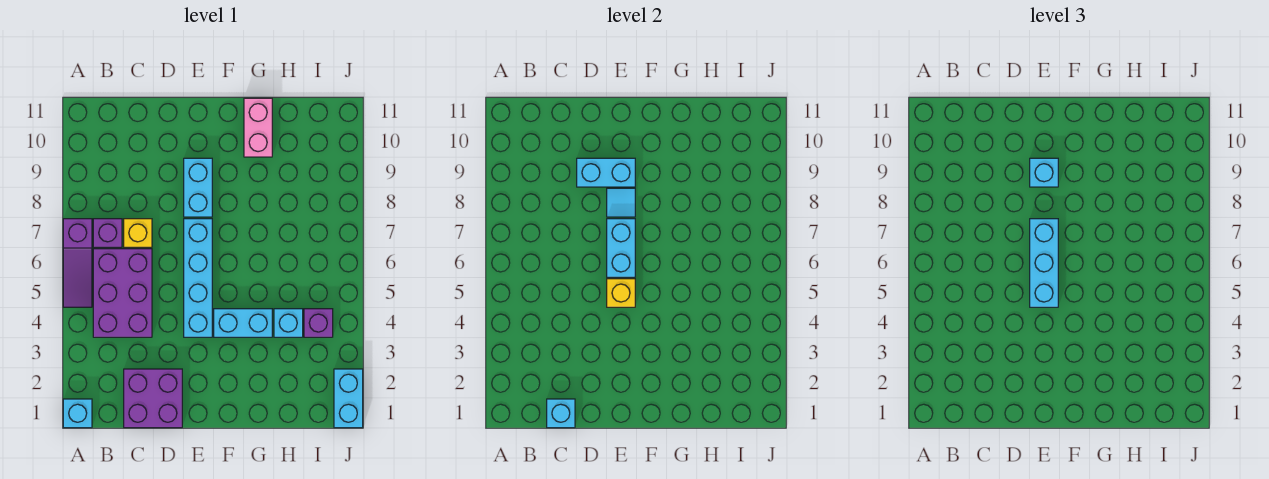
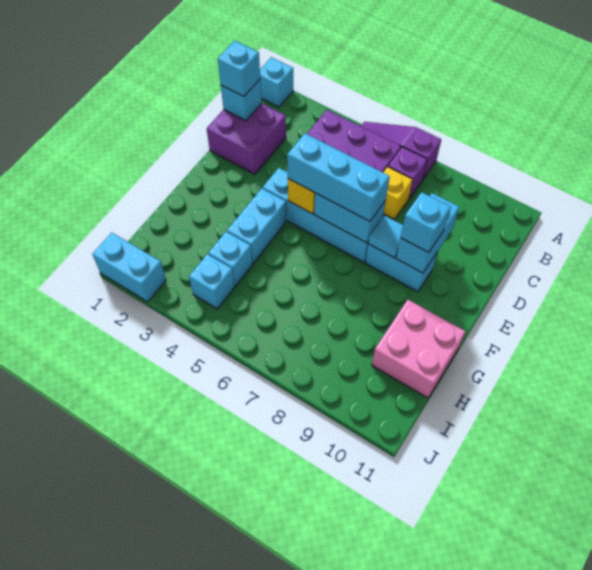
none -> cyan brick C1 level 3
pink brick G10:G11 level 1 -> pink brick G10:H11 level 1
purple brick I4 level 1 -> cyan brick I4 level 1

